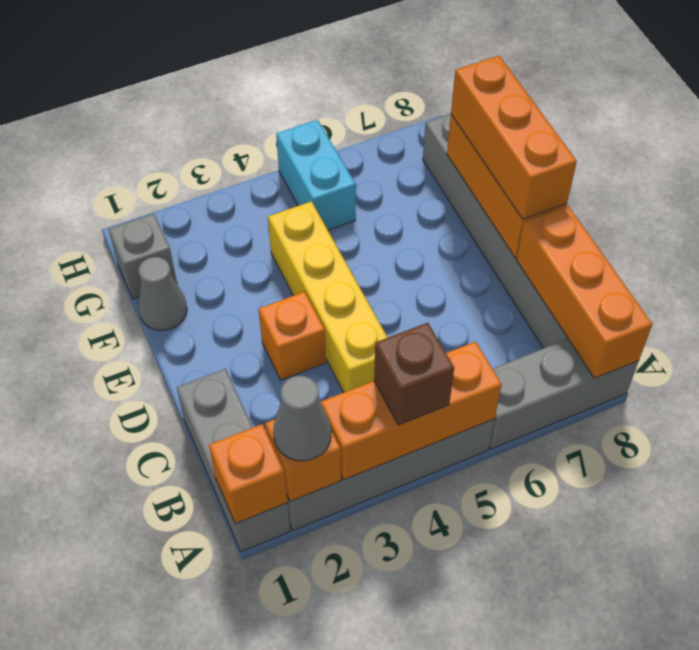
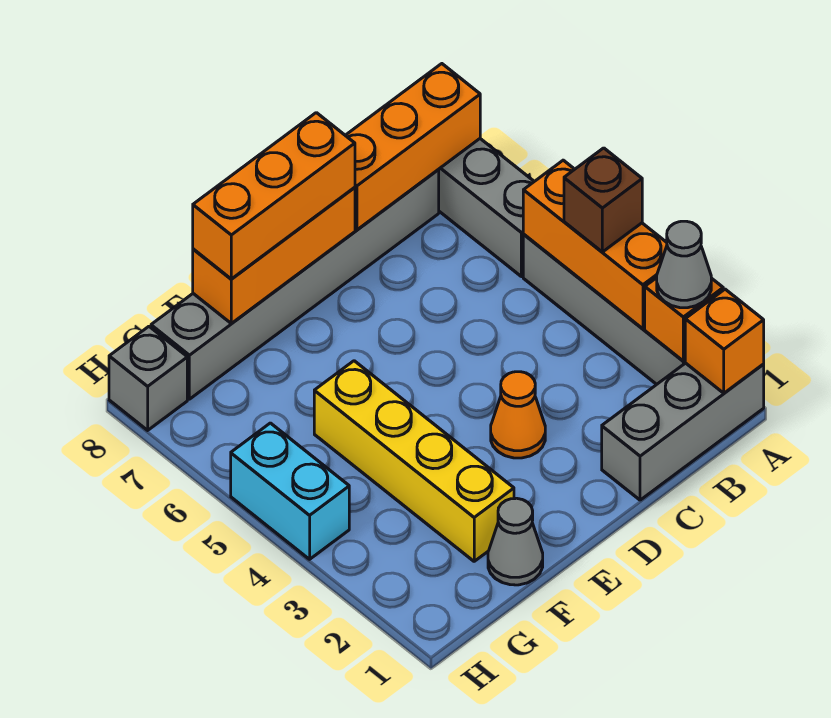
yellow brick C4:F4 level 1 -> yellow brick F2:F5 level 1
orange brick D3 level 1 -> orange cone D3 level 1
grey brick G1 level 1 -> grey brick H8 level 1
cyan brick G5:H5 level 1 -> cyan brick H4:H5 level 1

